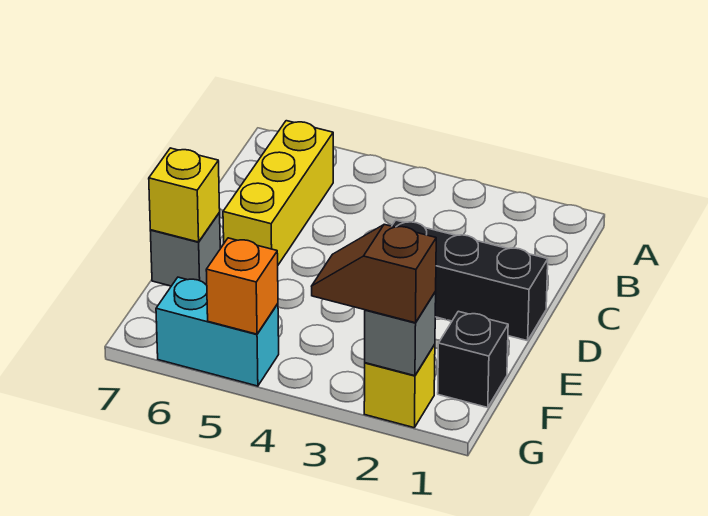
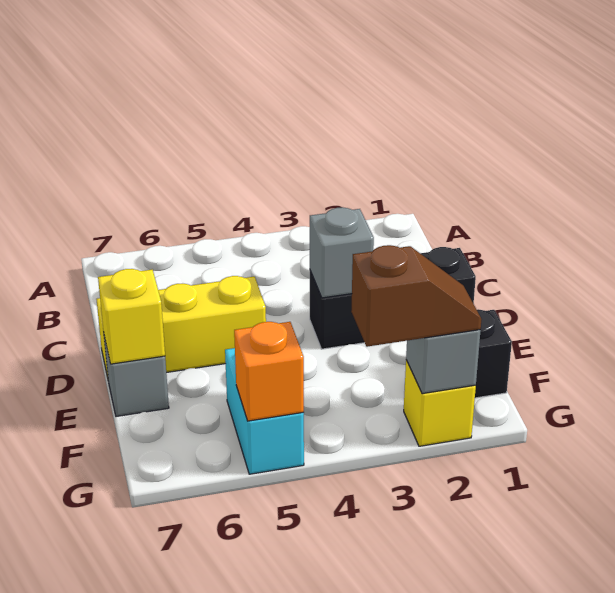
yellow brick B6:D6 level 1 -> yellow brick D5:D7 level 1
none -> grey brick D3 level 2
brown slope G2:G3 level 3 top 2 -> brown slope G2:G3 level 3 top 3
cyan brick G5:G6 level 1 -> cyan brick F5:G5 level 1

